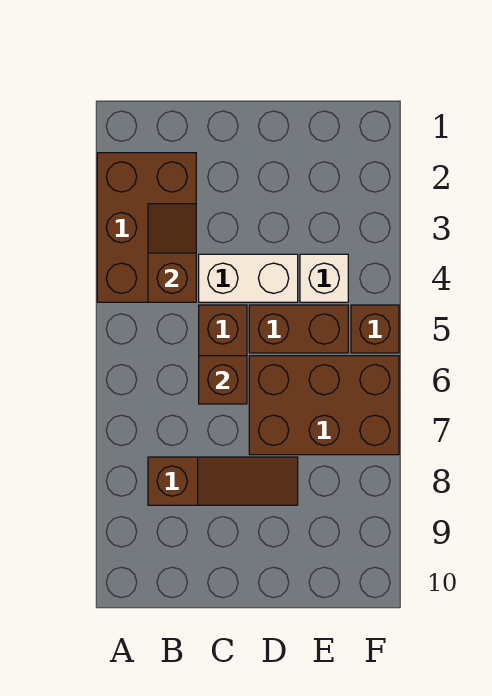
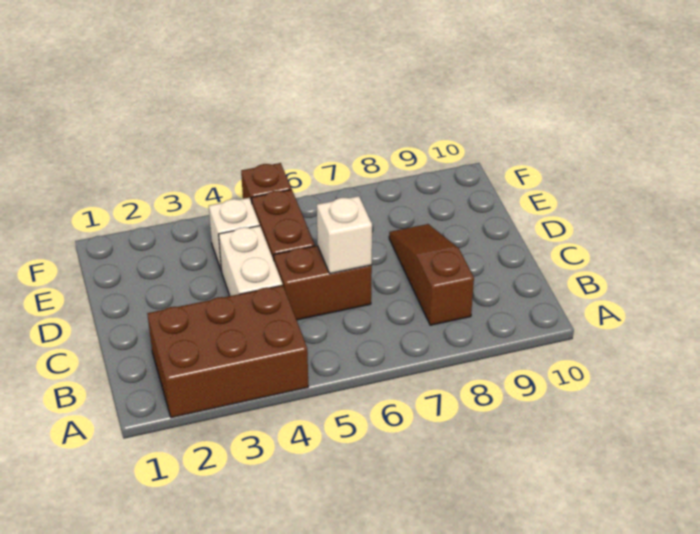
brown slope B3:B4 level 2 top 4 -> none
brown brick C6 level 2 -> white brick C6 level 2
brown brick D6:F7 level 1 -> none

